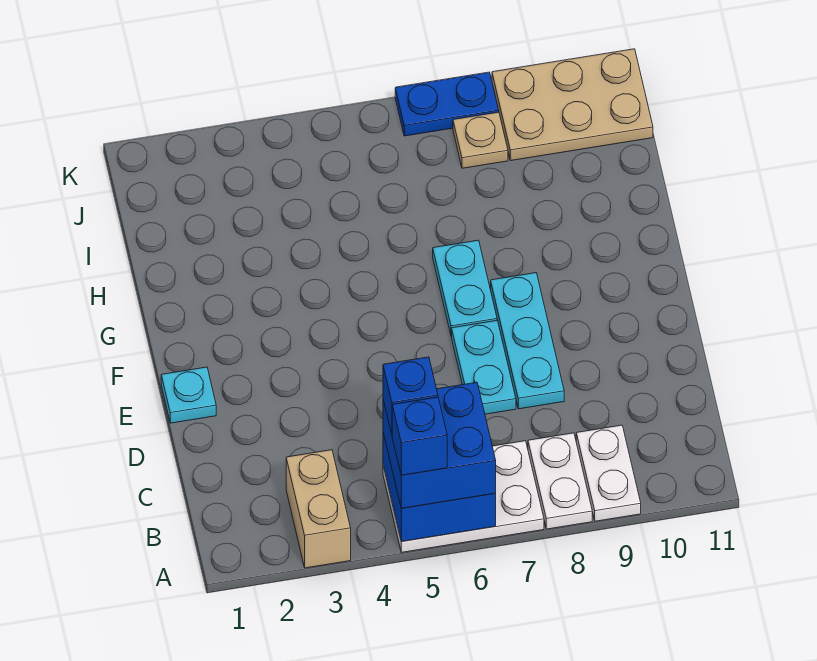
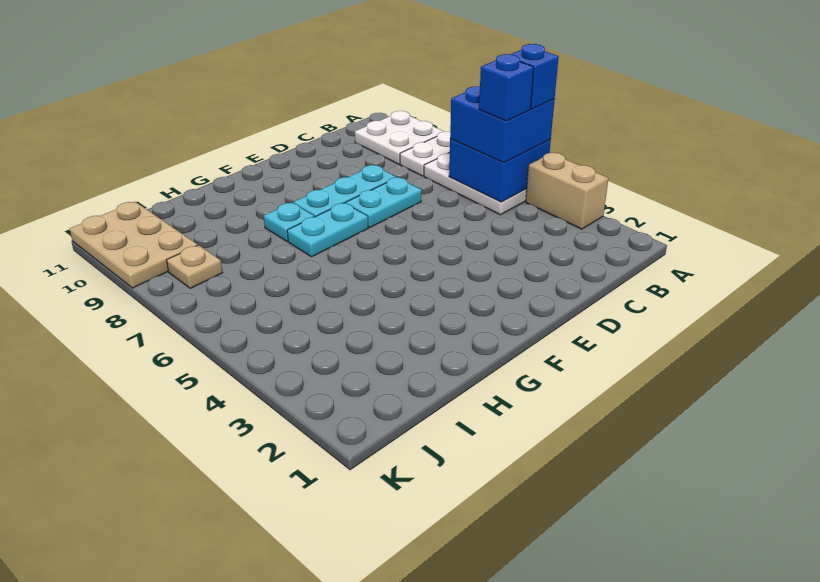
tan brick A3:B3 level 1 -> tan brick A3:A4 level 1
white plate A9:B9 level 1 -> white plate A9:B10 level 1
cyan plate E1 level 1 -> cyan plate G8 level 1
blue plate K7:K8 level 1 -> none

